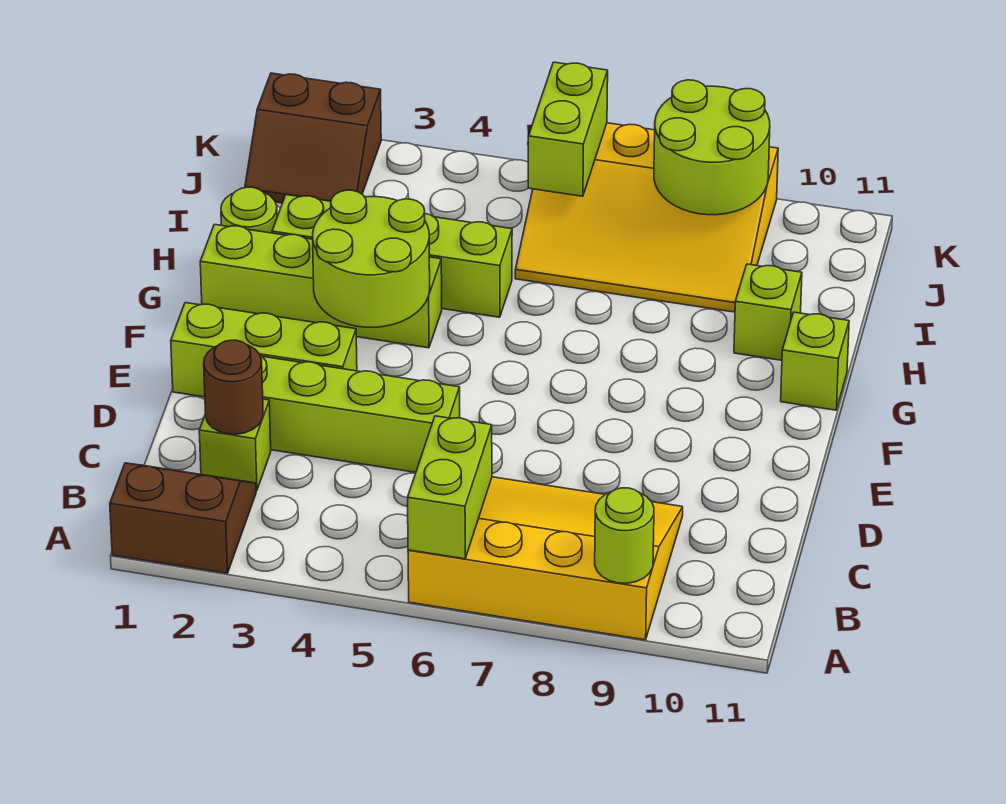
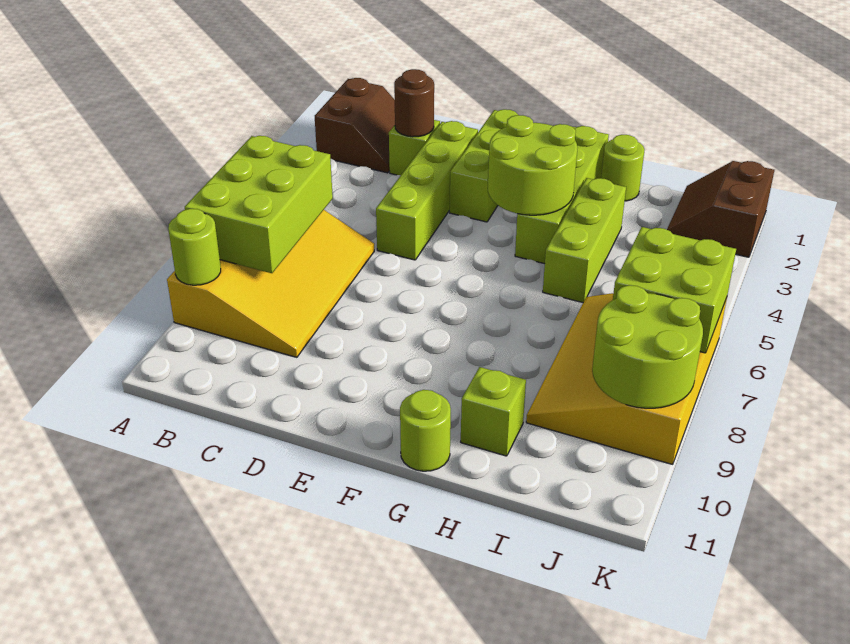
lime brick A6:B6 level 2 -> lime brick A6:B8 level 2
lime brick G11 level 1 -> lime round brick G11 level 1
lime brick H2:H5 level 1 -> lime brick H3:H5 level 1
lime brick J6:K6 level 2 -> lime brick J6:K7 level 2

